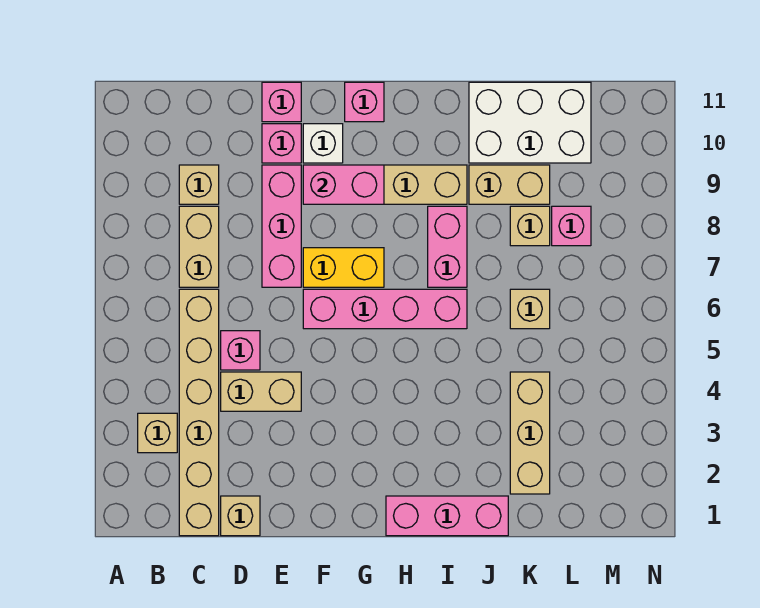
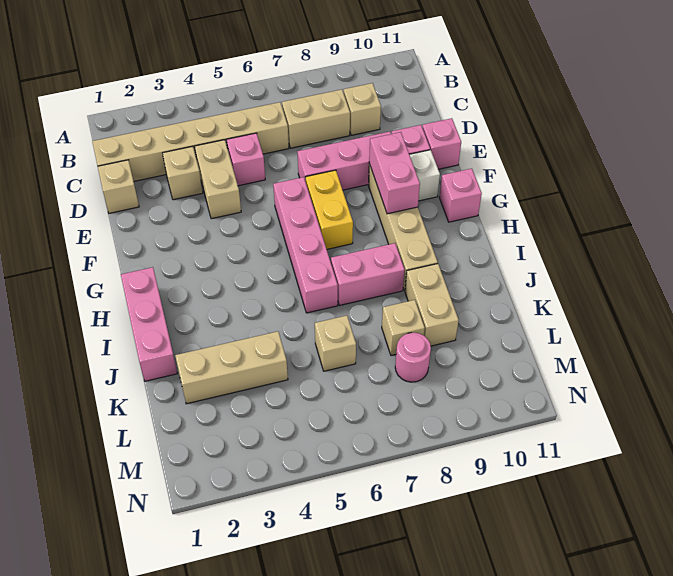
tan brick B3 level 1 -> tan brick D3 level 1
white brick J10:L11 level 1 -> none
pink brick L8 level 1 -> pink round brick L8 level 1

